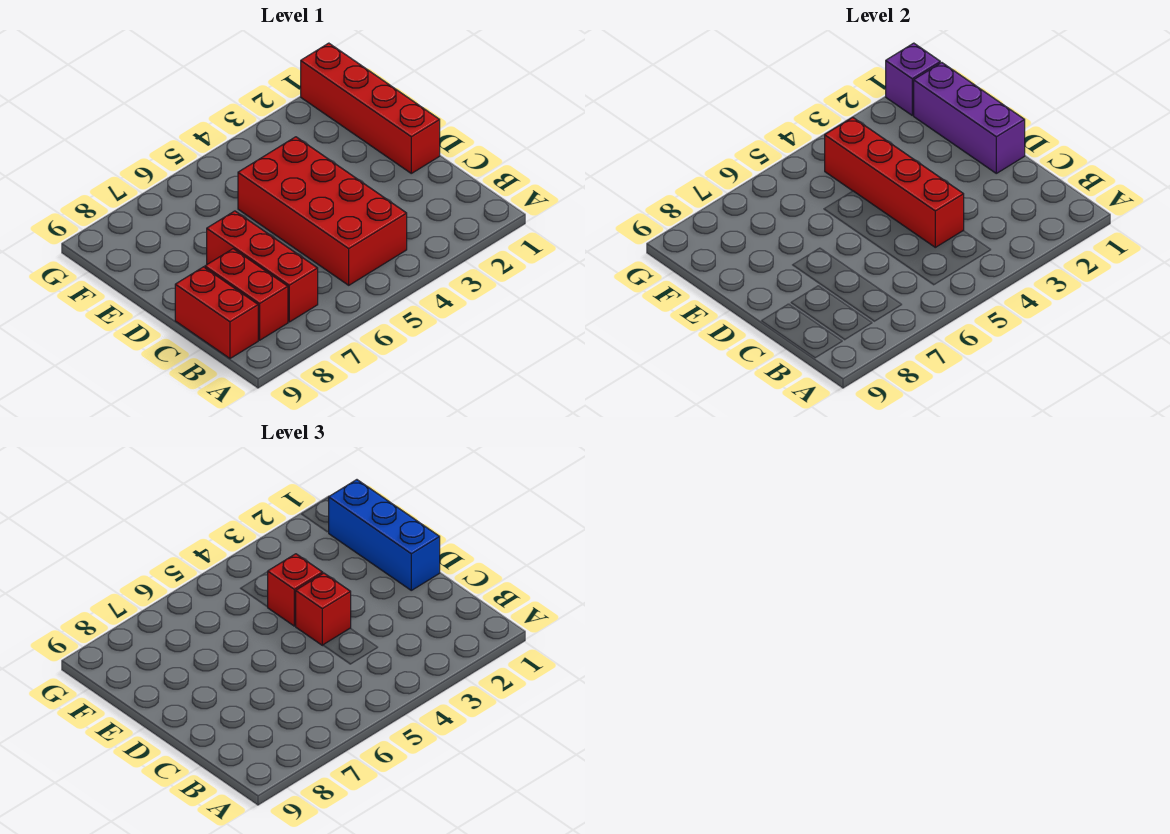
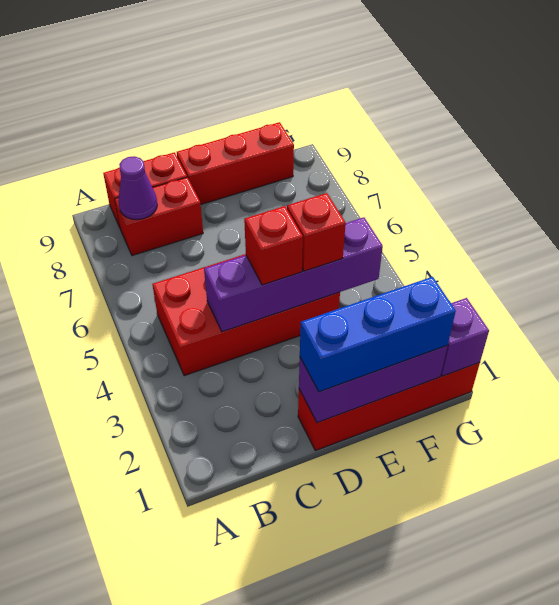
red brick B7:D7 level 1 -> red brick D9:F9 level 1
none -> purple cone B8 level 2
red brick C4:F4 level 2 -> purple brick C4:F4 level 2

